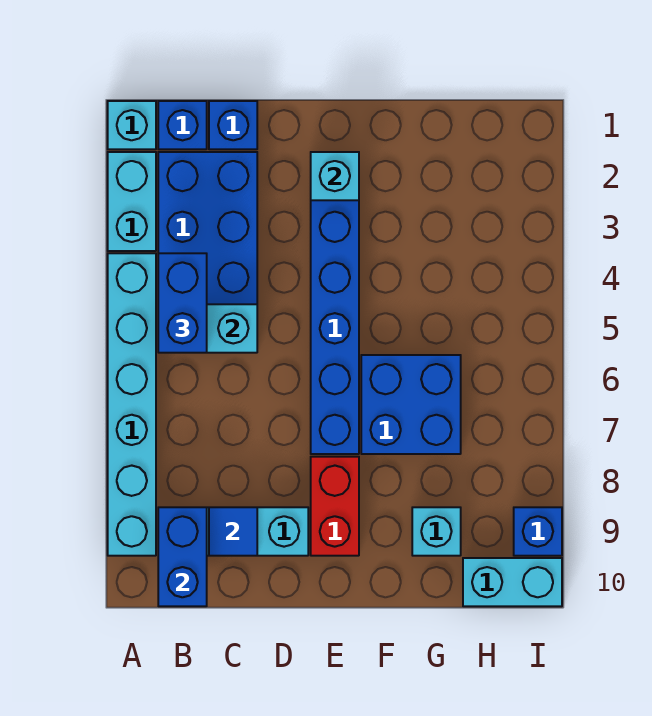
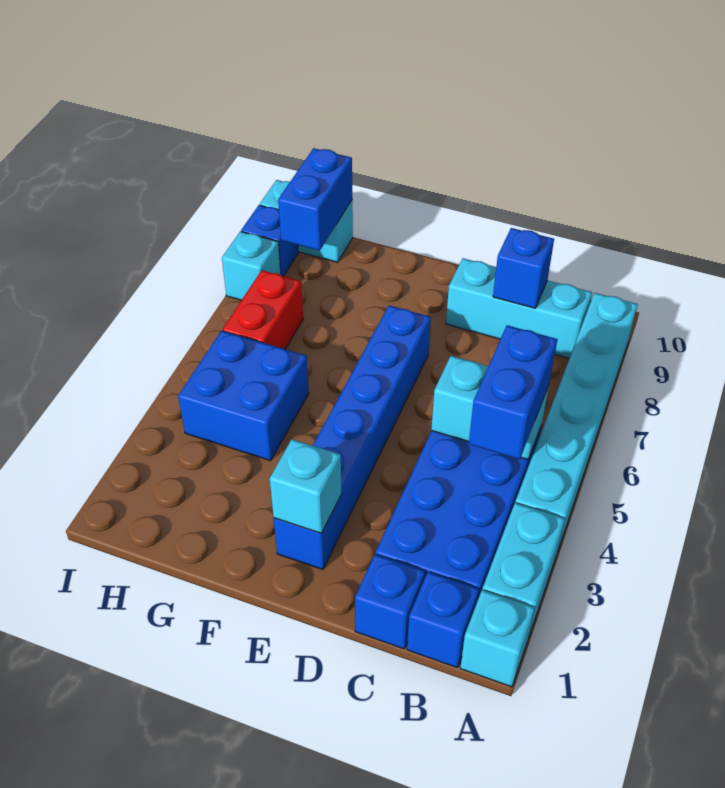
blue brick B9:B10 level 2 -> blue brick H9:H10 level 2
blue tile C9 level 2 -> blue brick C9 level 2
red brick E8:E9 level 1 -> red brick H6:H7 level 1
blue brick F6:G7 level 1 -> blue brick G4:H5 level 1
cyan brick G9 level 1 -> cyan brick I8 level 1

